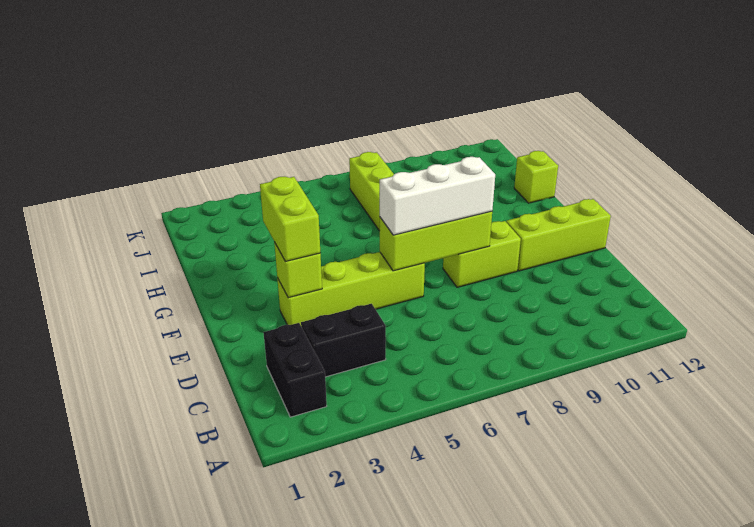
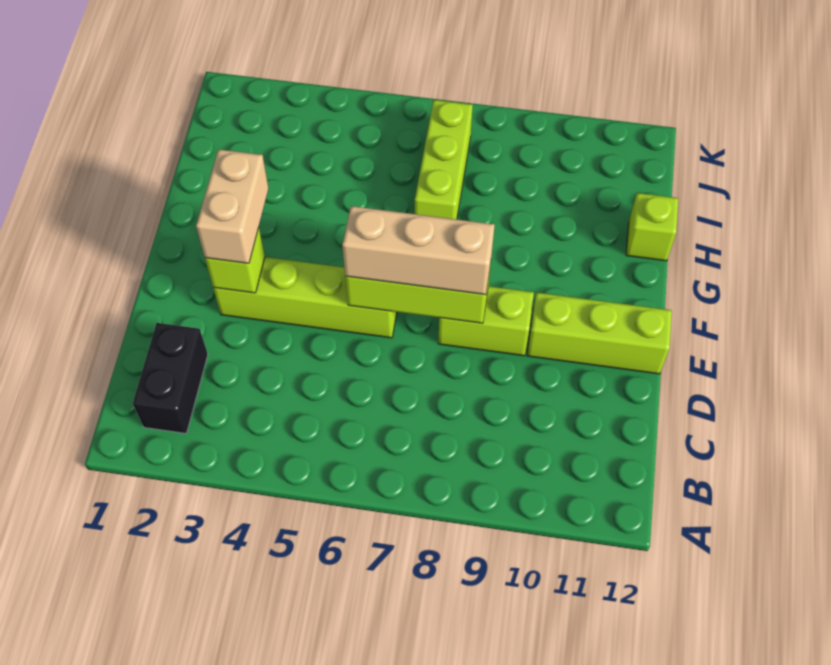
black brick C3:C4 level 1 -> none
lime brick E3:F3 level 3 -> tan brick E3:F3 level 3
white brick E6:E8 level 3 -> tan brick E6:E8 level 3

